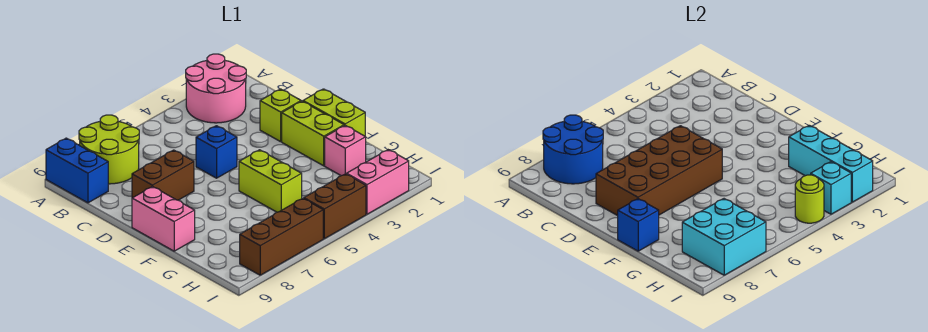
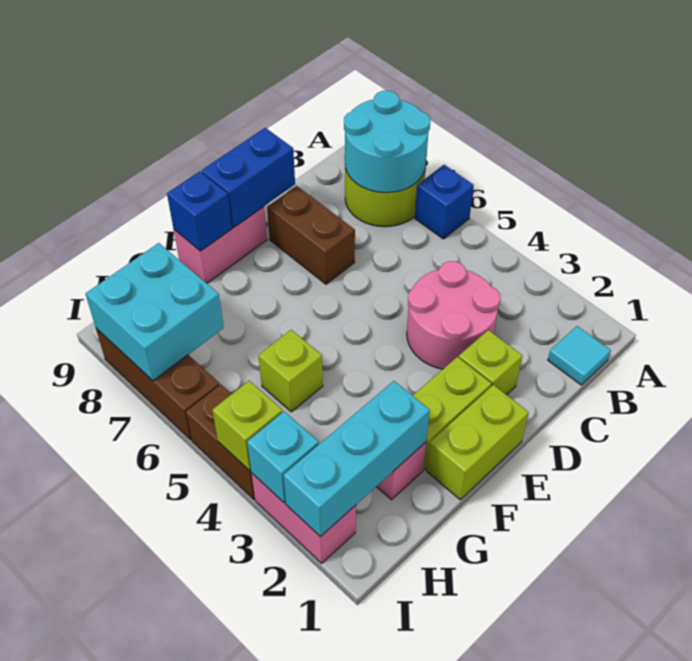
pink round brick A2:B3 level 1 -> pink round brick C3:D4 level 1
blue round brick A7:B8 level 2 -> cyan round brick A7:B8 level 2
blue brick A9:B9 level 1 -> blue brick D9:E9 level 2
none -> cyan tile B1 level 1
blue brick D5 level 1 -> blue brick A6 level 1
brown brick D5:E8 level 2 -> none
lime brick F5:G5 level 1 -> lime brick G5 level 1
lime round brick I4 level 2 -> lime brick I4 level 2

